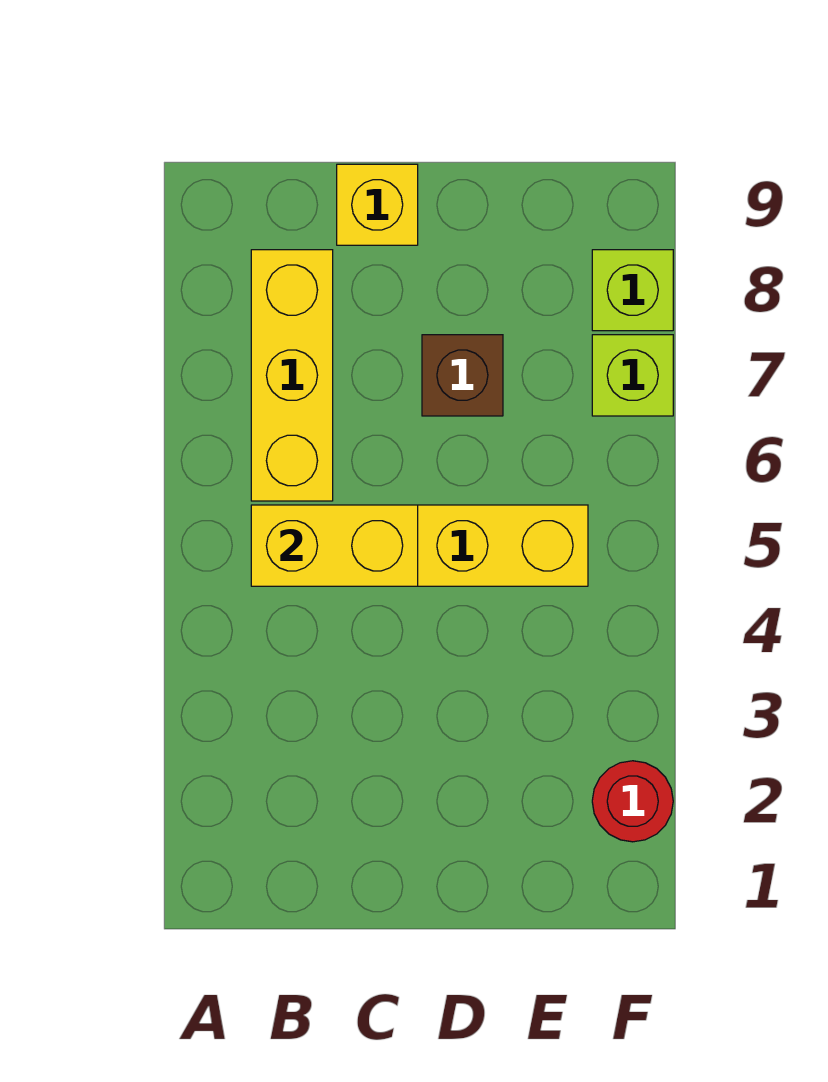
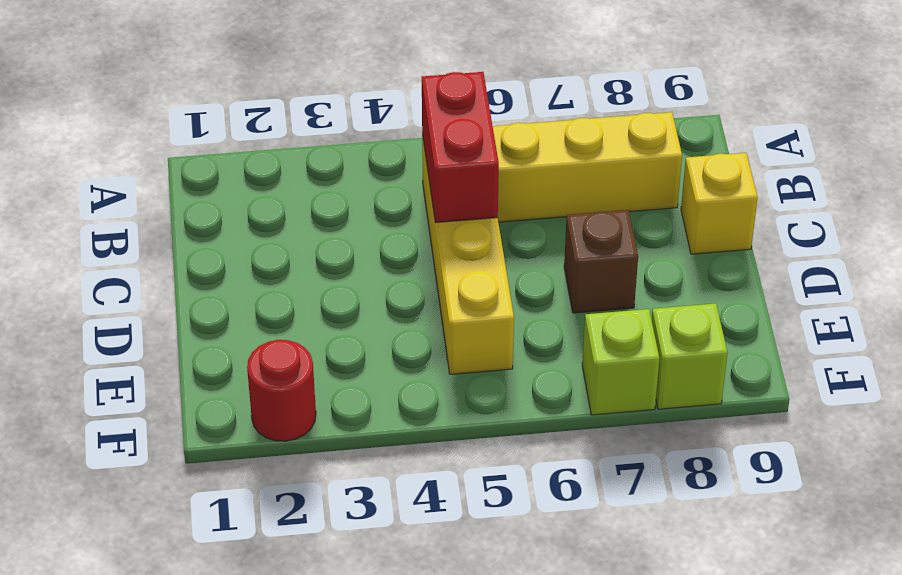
yellow brick B5:C5 level 2 -> red brick B5:C5 level 2

